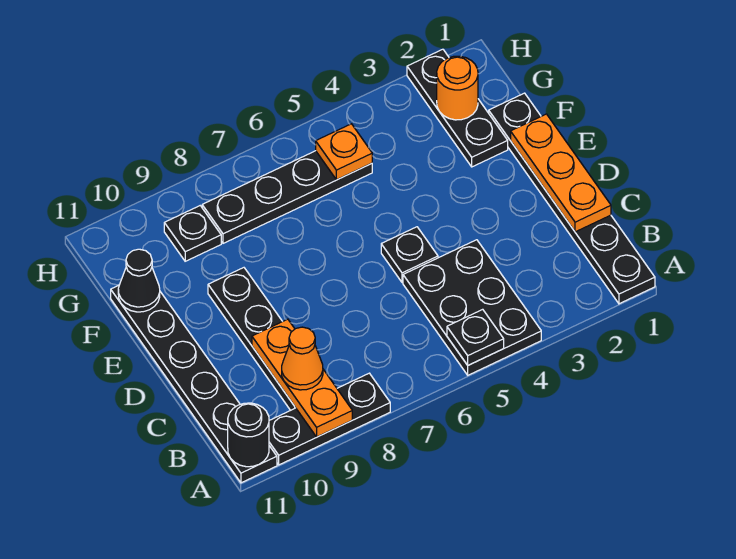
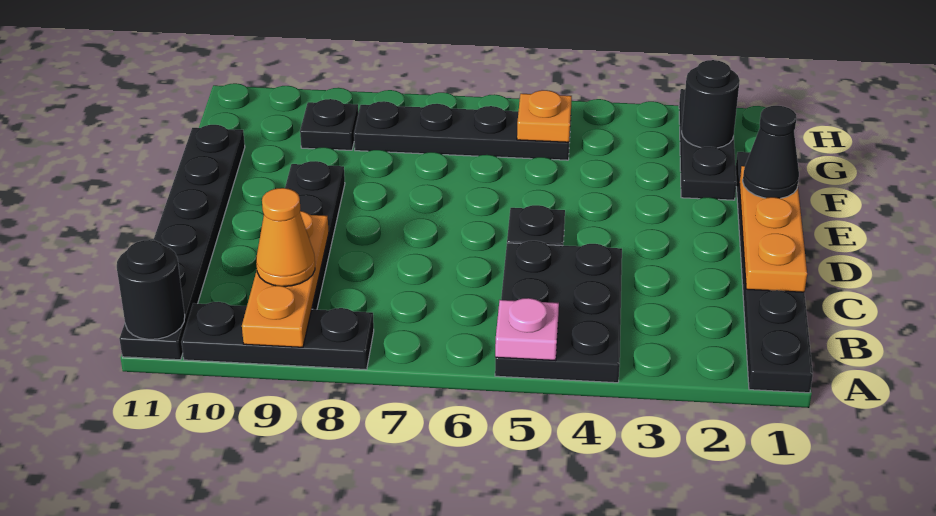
black plate A5 level 2 -> pink plate A5 level 2
black cone F11 level 2 -> black cone E1 level 3
orange round brick G2 level 2 -> black round brick G2 level 2

